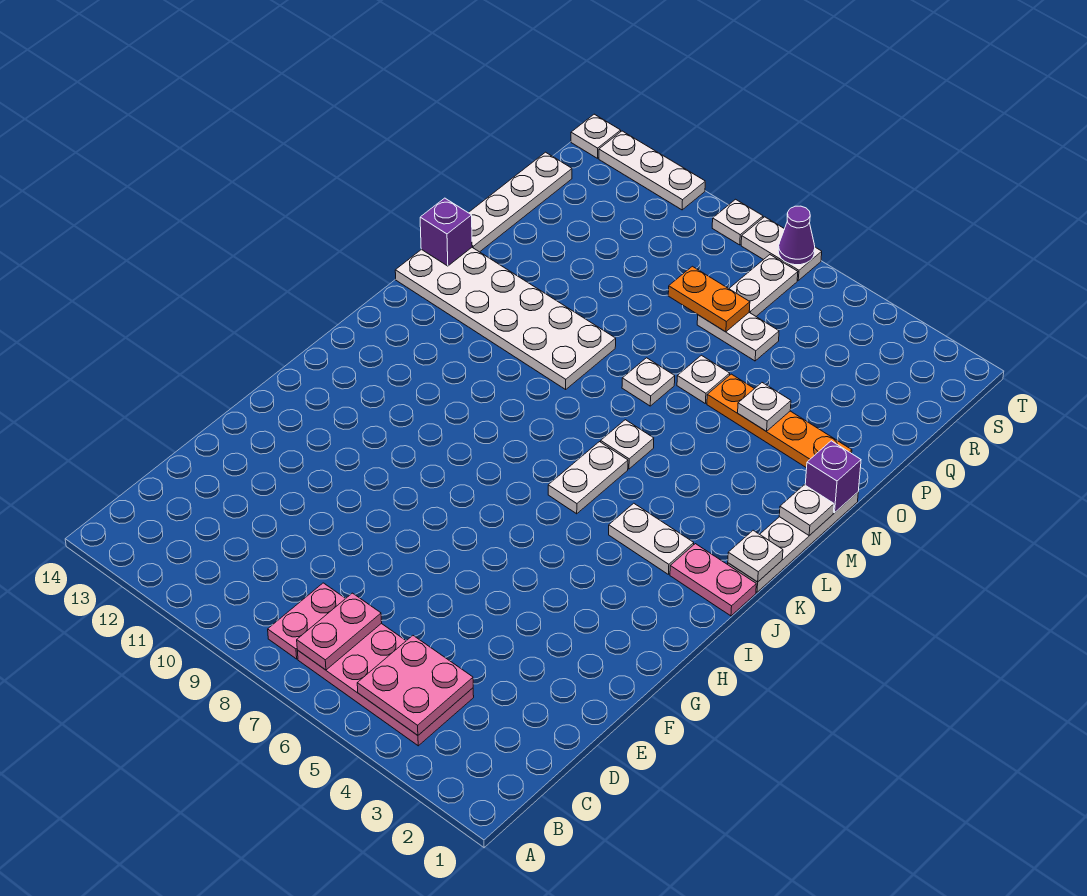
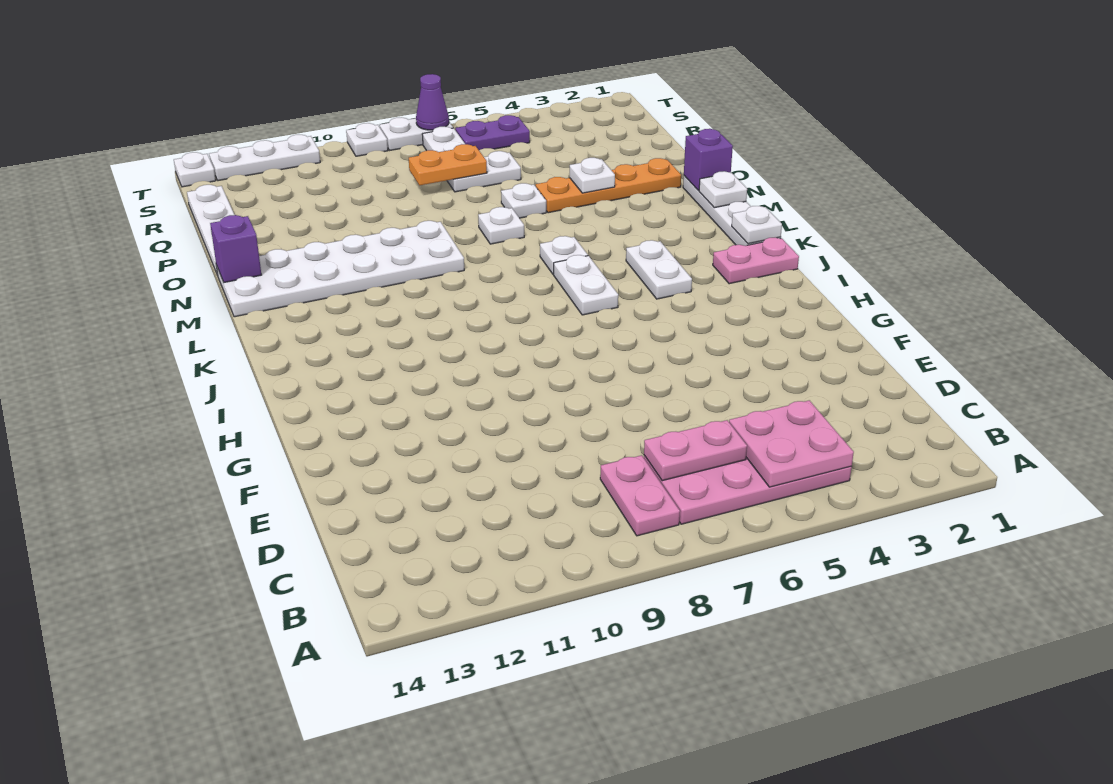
pink plate B7:C7 level 2 -> pink plate C6:C7 level 2
white plate J3:J4 level 1 -> white plate J4:K4 level 1
none -> purple plate S5:S6 level 1

